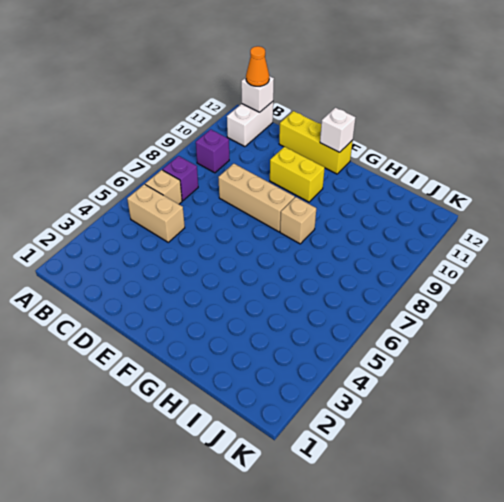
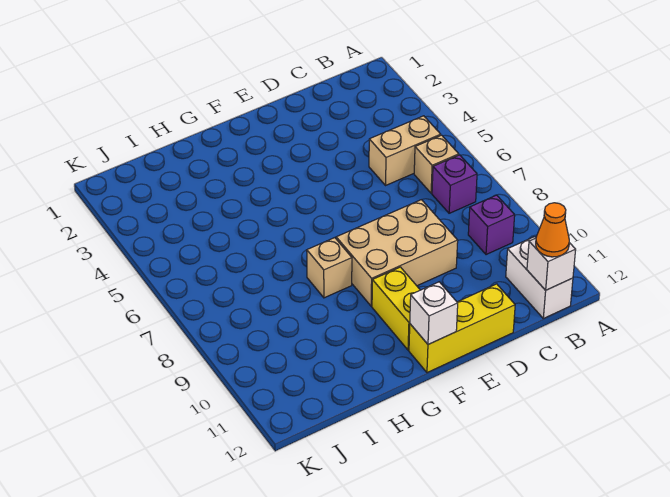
tan brick D8:F8 level 1 -> tan brick D8:F9 level 1
yellow brick E10:F10 level 1 -> yellow brick F10:F11 level 1

